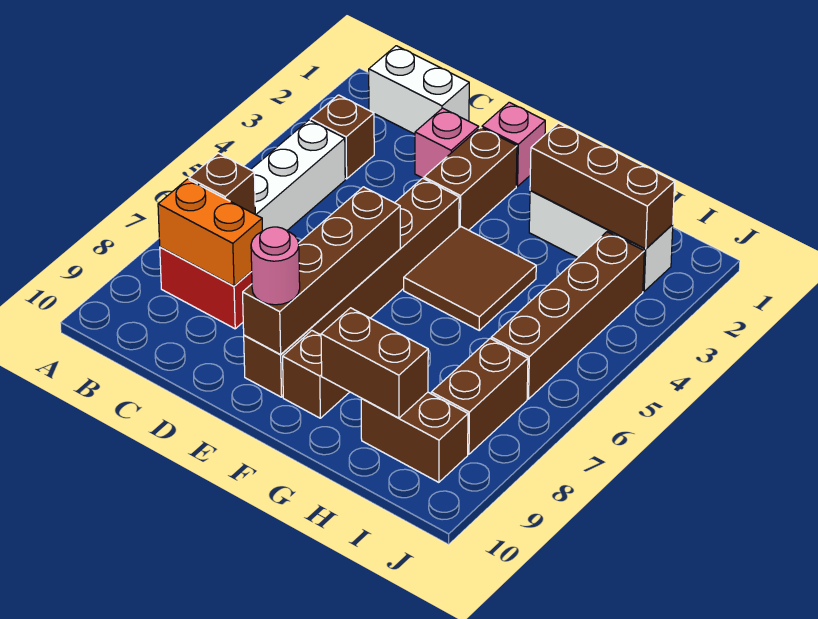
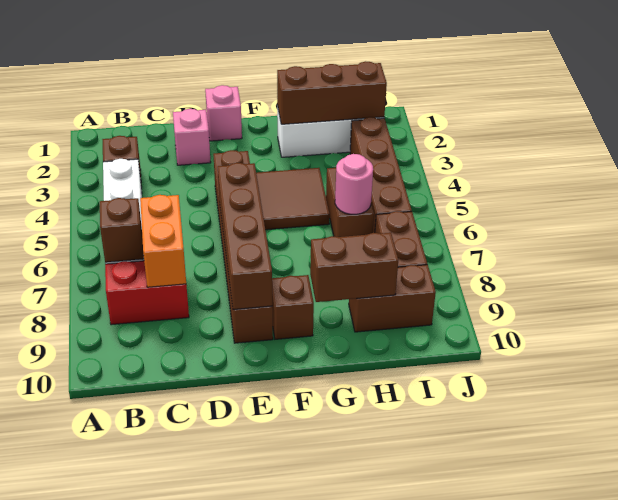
white brick B1:C1 level 1 -> none
orange brick B8:C8 level 2 -> orange brick C7:C8 level 2
brown brick E2:E3 level 1 -> brown brick H5:H6 level 1
pink round brick E9 level 3 -> pink round brick H6 level 2

